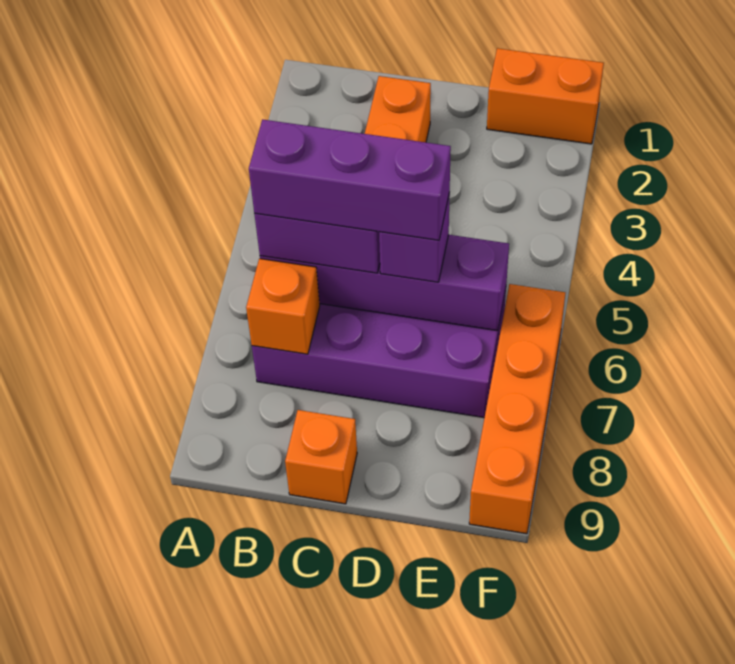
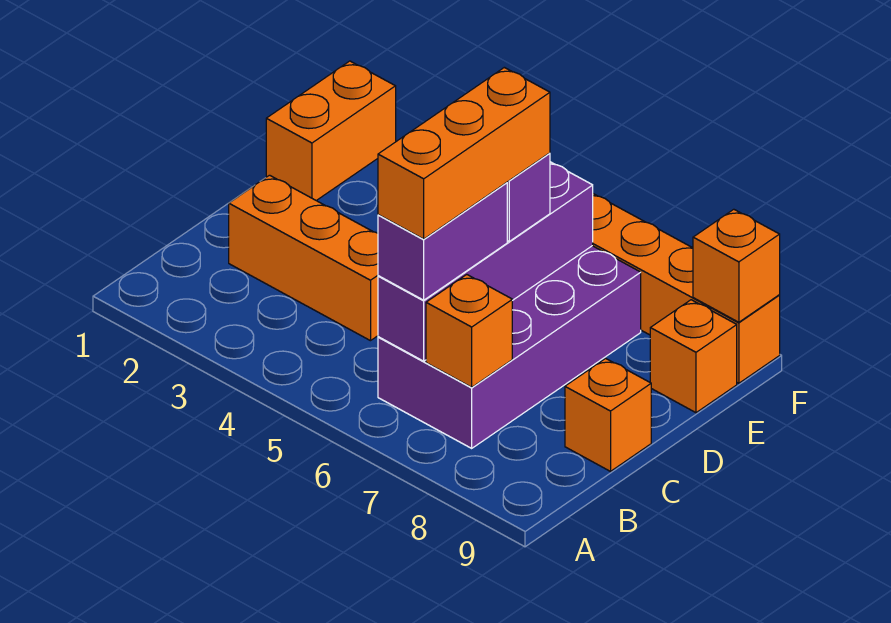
purple brick B6:D6 level 4 -> orange brick B6:D6 level 4
none -> orange brick E9 level 1
none -> orange brick F9 level 2

